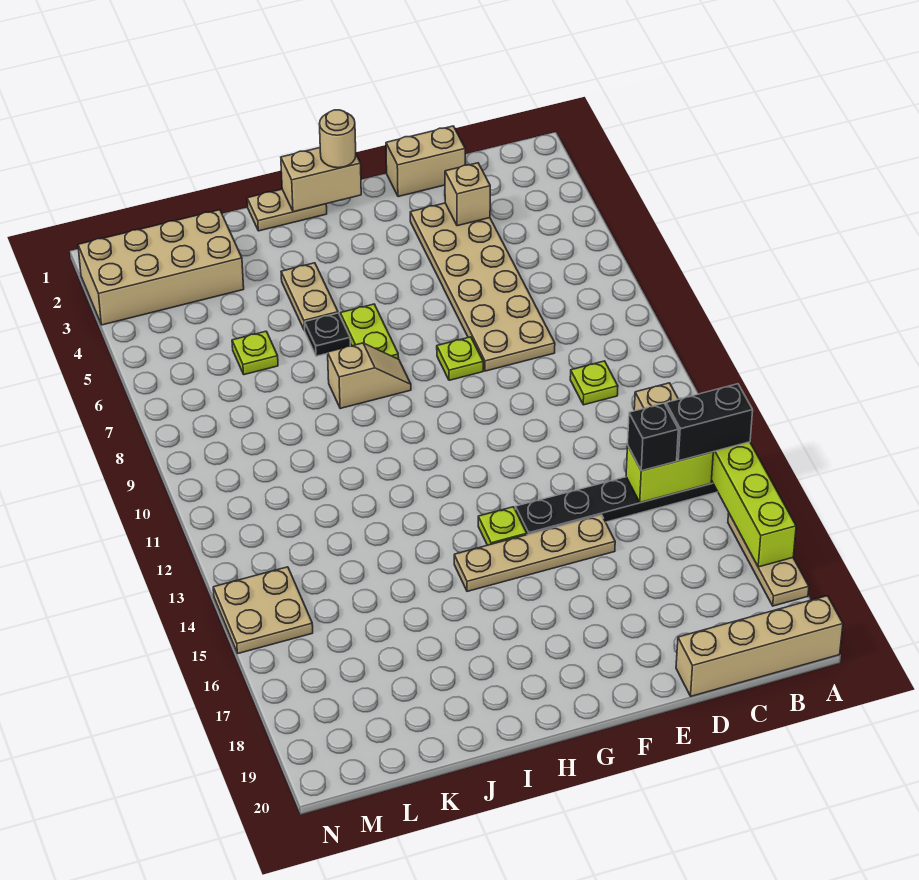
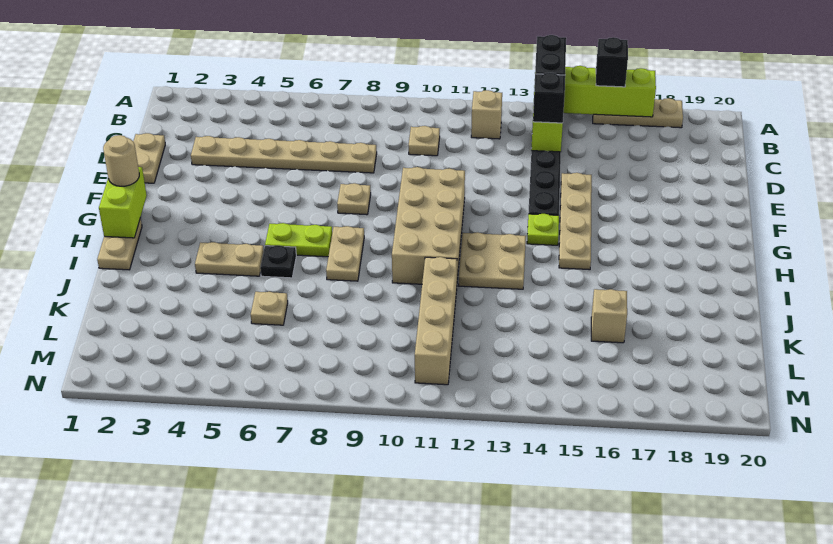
none -> black brick A16 level 3
tan brick A20:D20 level 1 -> tan brick J11:M11 level 1
lime plate C10 level 1 -> tan plate C10 level 1
tan brick D1:E1 level 1 -> tan plate D1:E1 level 1
tan plate D3:E8 level 1 -> tan plate D3:D8 level 1
tan brick D3 level 2 -> tan brick K16 level 1
lime plate F8 level 1 -> tan plate F8 level 1
tan brick G1:H1 level 2 -> lime brick G1:H1 level 2
tan slope H8:I8 level 1 top I -> tan plate H8:I8 level 1
tan brick K2:N3 level 1 -> tan brick F10:I11 level 1
lime plate K6 level 1 -> tan plate K6 level 1
tan plate M14:N15 level 1 -> tan plate H12:I13 level 1

